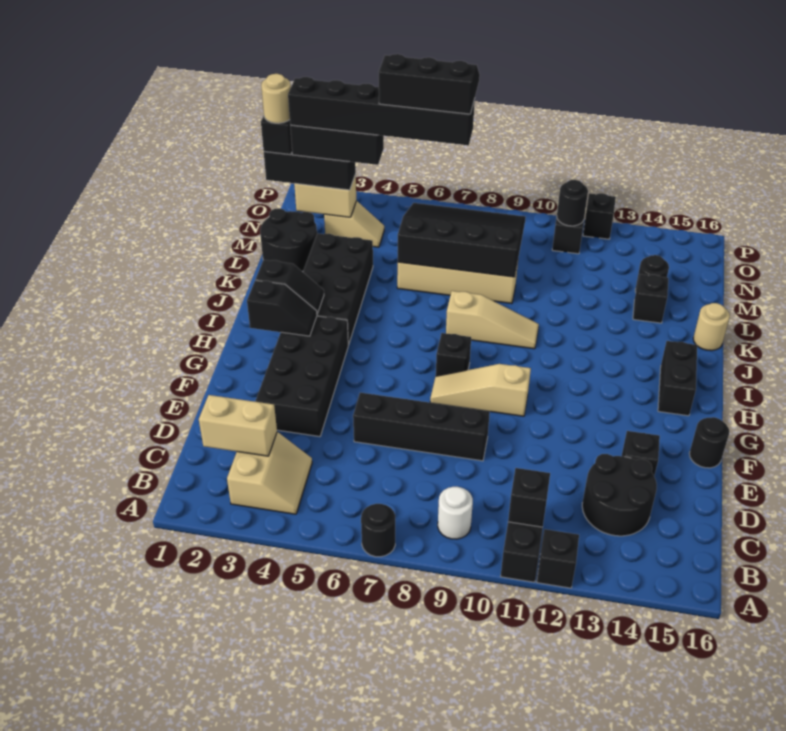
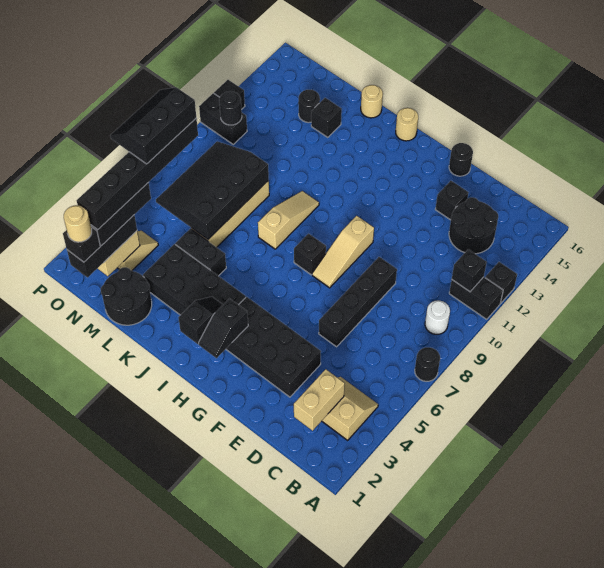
black slope H2:H3 level 2 top 2 -> black slope H2:H3 level 2 top 3
black brick H15:I15 level 1 -> black brick K5:L5 level 1
none -> tan round brick I16 level 1

